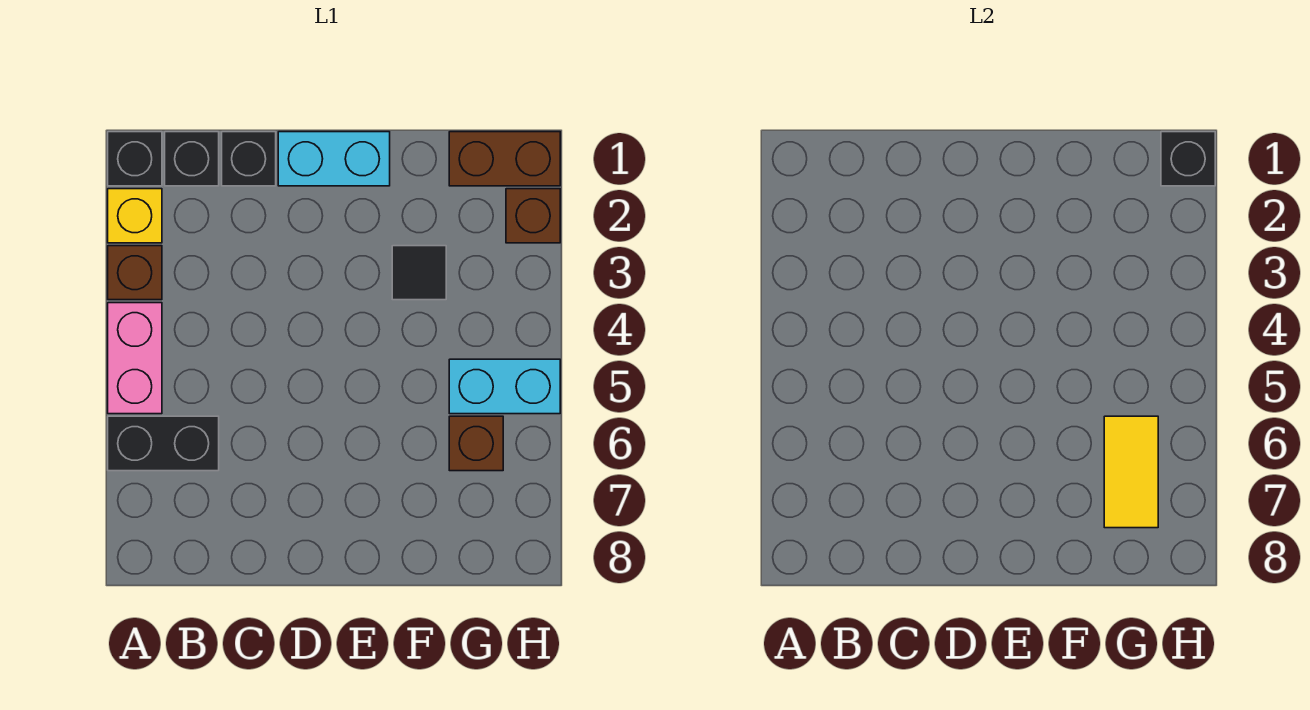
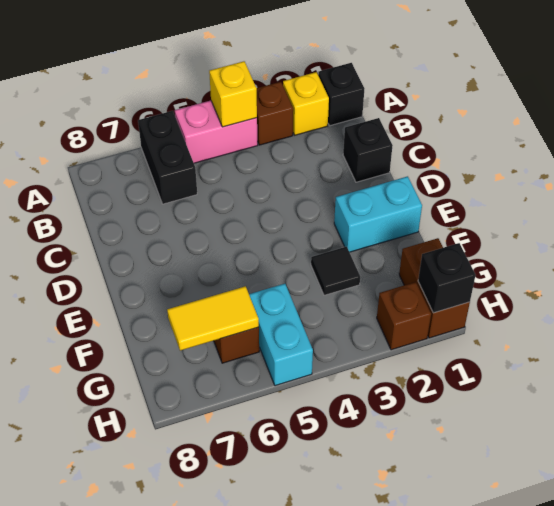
none -> yellow brick A4 level 2
black brick B1 level 1 -> none
cyan brick D1:E1 level 1 -> cyan brick E1:E2 level 1

